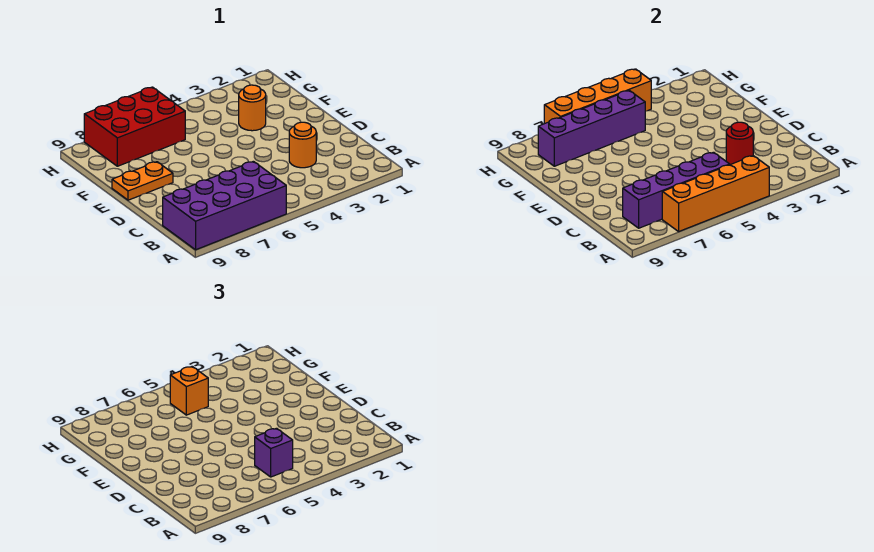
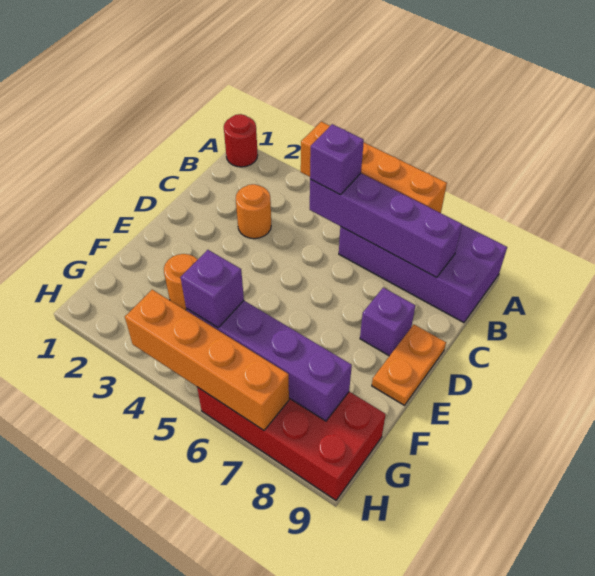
red round brick C3 level 2 -> red round brick A1 level 1
none -> purple brick D8 level 1
orange plate E8:E9 level 1 -> orange plate D9:E9 level 1
orange brick G5 level 3 -> purple brick G5 level 3
red brick G6:H8 level 1 -> red brick G6:H9 level 1

